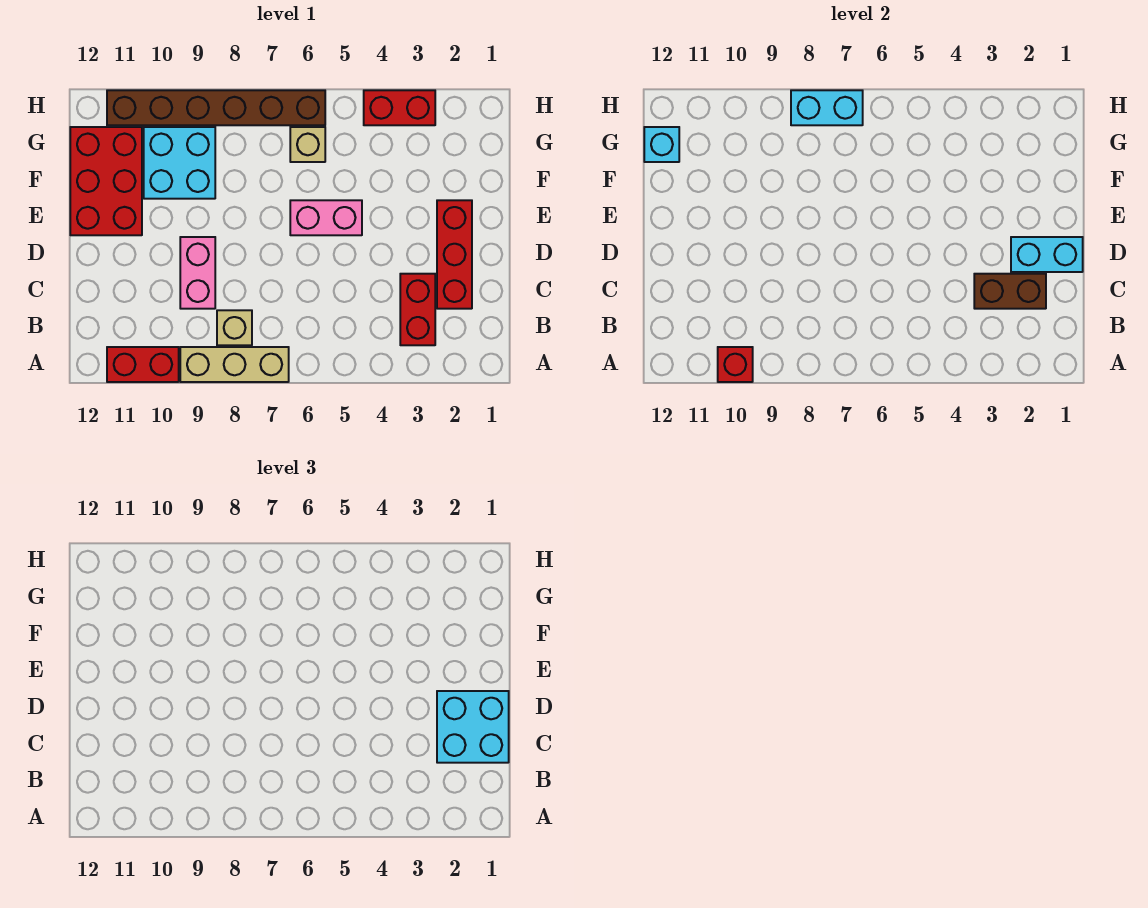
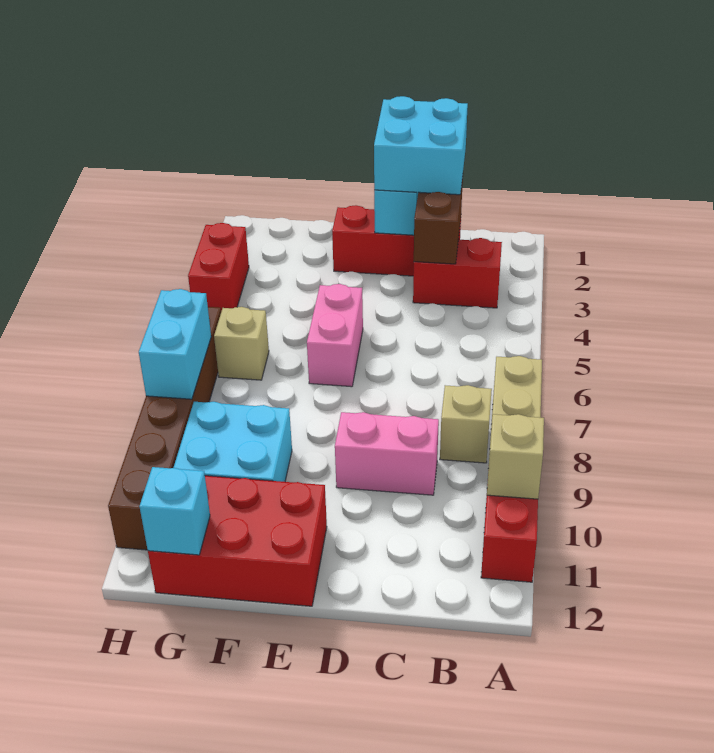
red brick A10 level 2 -> tan brick A10 level 2

